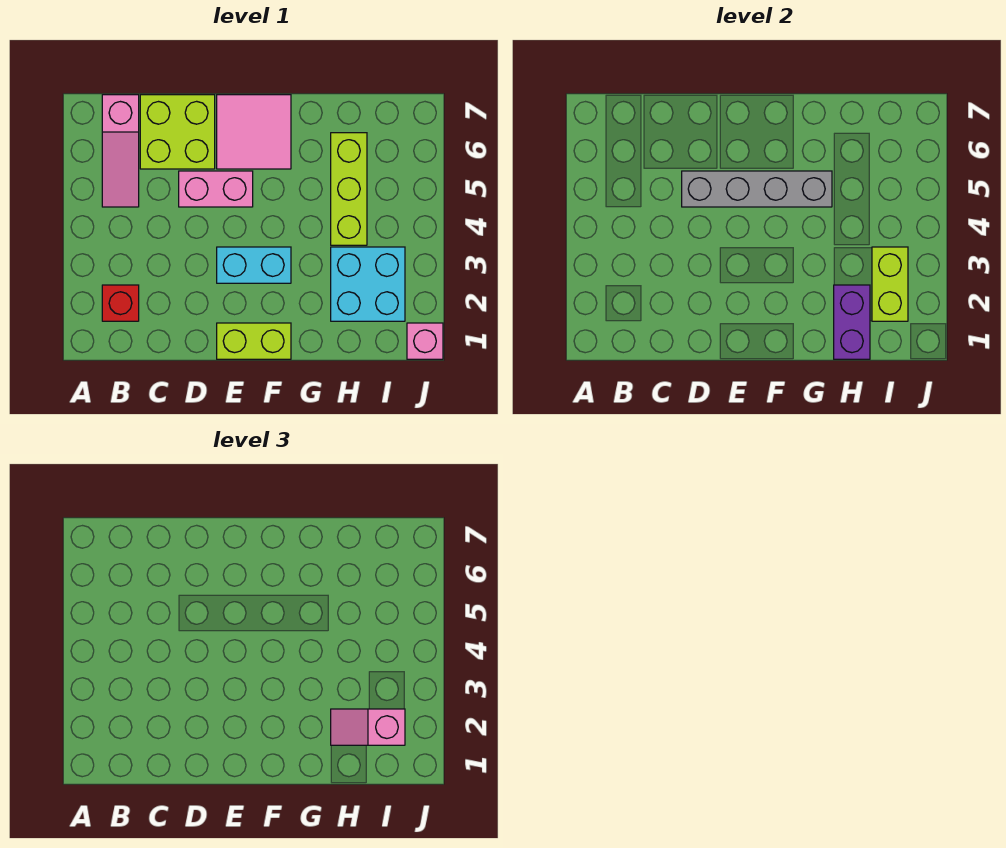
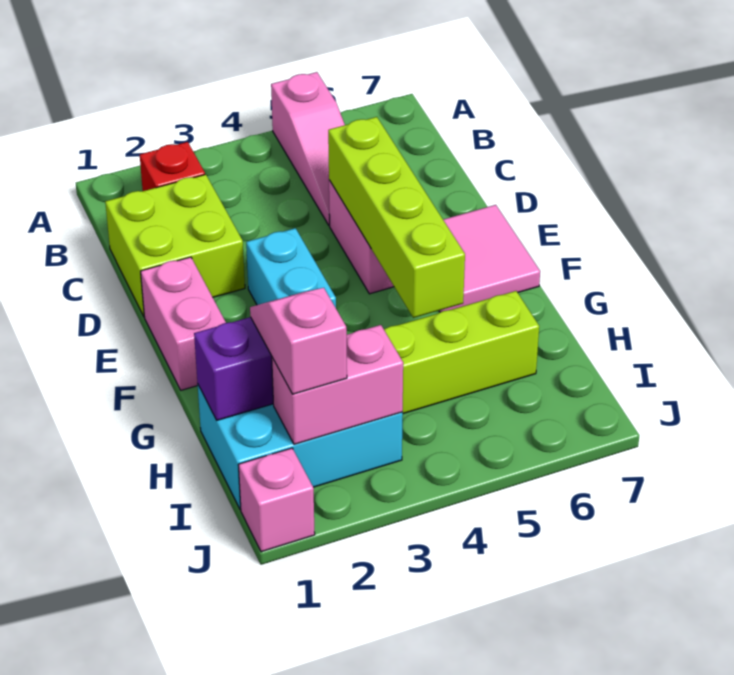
pink slope B5:B7 level 1 top 7 -> pink slope A5:C5 level 1 top A
lime brick C6:D7 level 1 -> lime brick C1:D2 level 1
grey brick D5:G5 level 2 -> lime brick D5:G5 level 2
lime brick E1:F1 level 1 -> pink brick E1:F1 level 1
cyan brick H2:I3 level 1 -> cyan brick H1:I3 level 1
lime brick I2:I3 level 2 -> pink brick I2:I3 level 2

